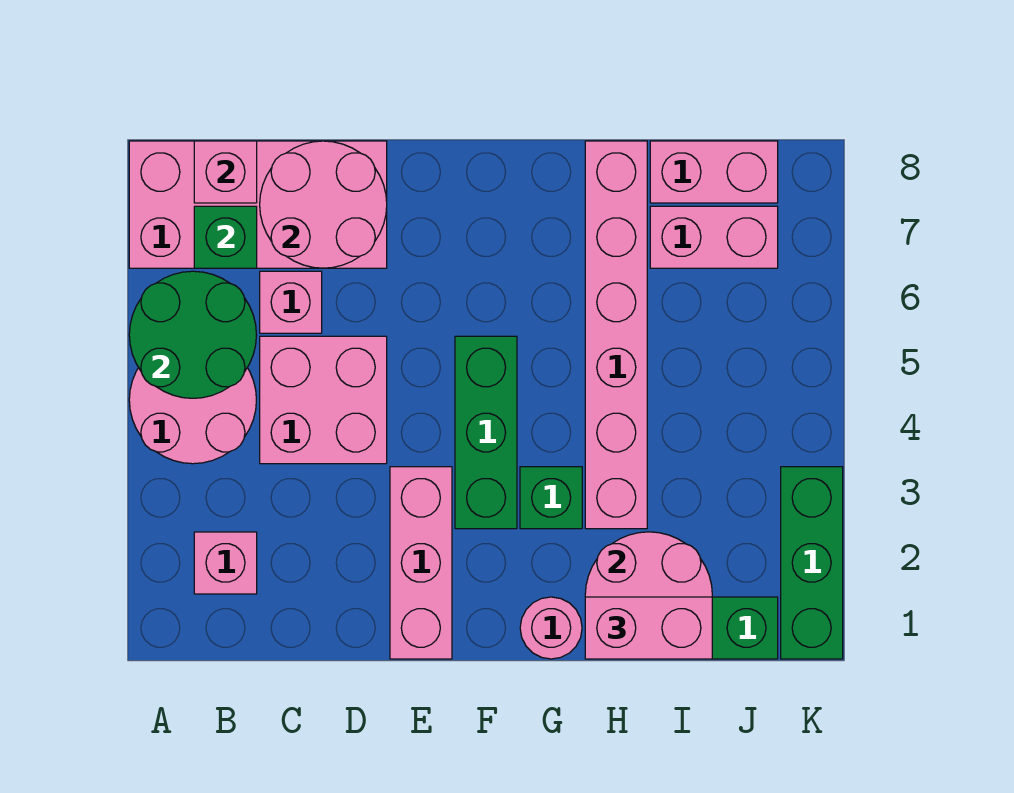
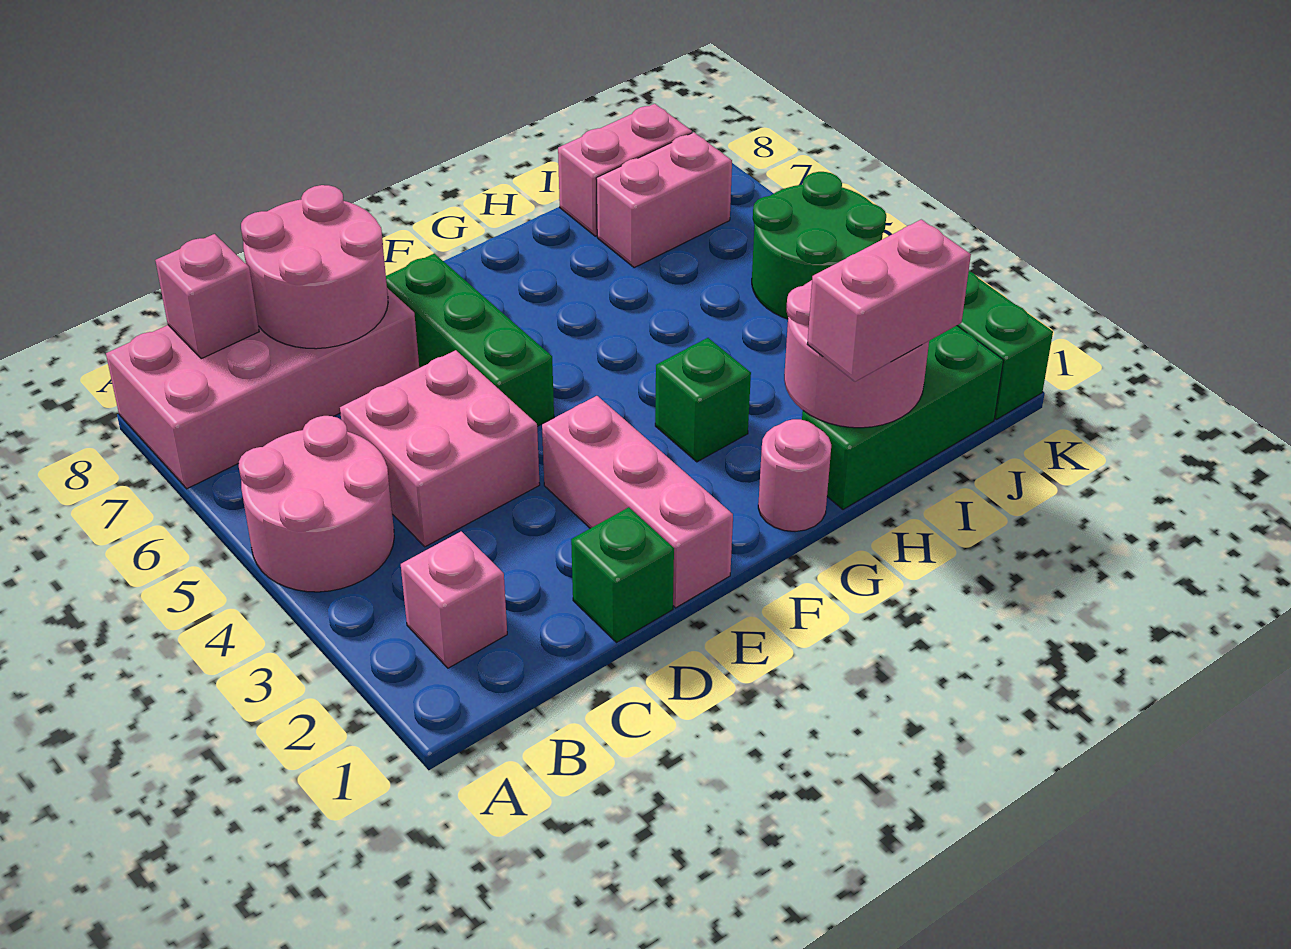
green round brick A5:B6 level 2 -> green round brick J4:K5 level 1
green brick B7 level 2 -> green brick D1 level 1
pink brick C6 level 1 -> none
green brick F3:F5 level 1 -> green brick E5:E7 level 1
pink brick H3:H8 level 1 -> none

